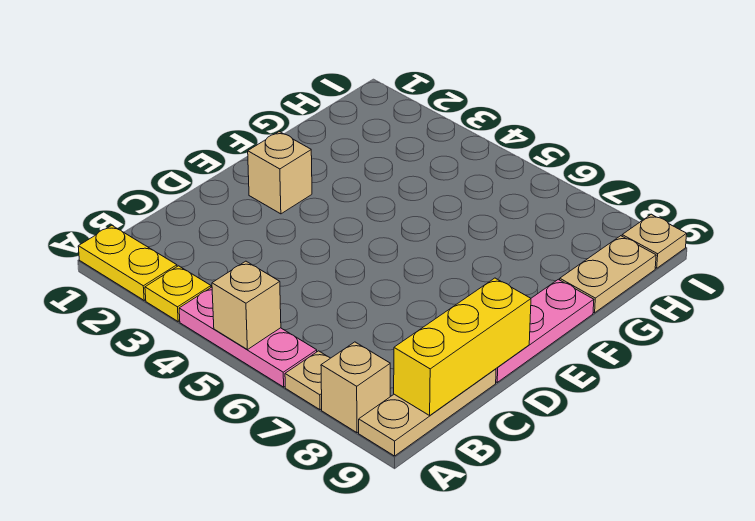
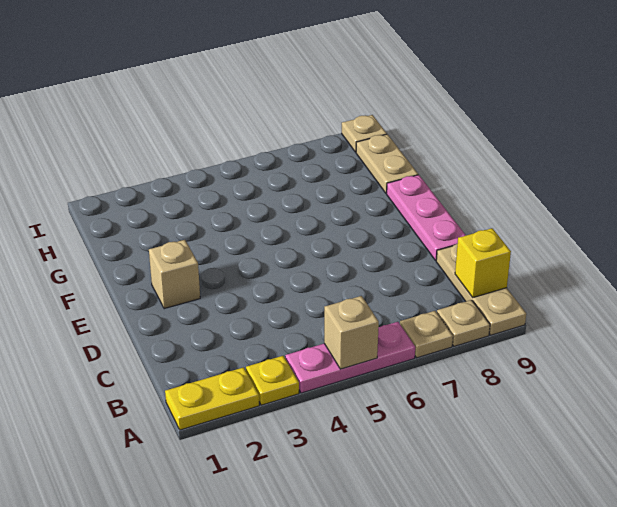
tan brick A8 level 1 -> tan plate A8 level 1
yellow brick B9:D9 level 2 -> yellow brick B9 level 2

